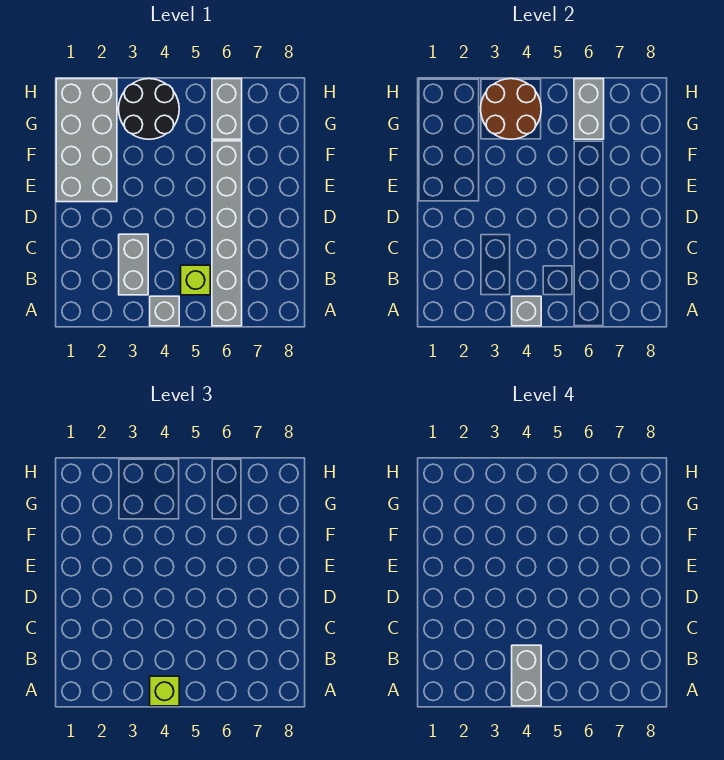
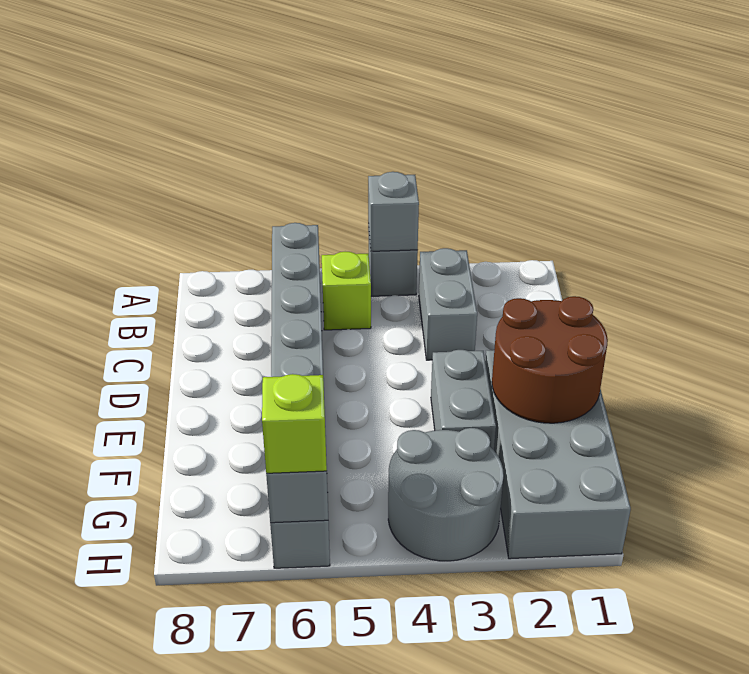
lime brick A4 level 3 -> lime brick H6 level 3
grey brick A4:B4 level 4 -> grey brick E3:F3 level 1
black round brick G3:H4 level 1 -> grey round brick G3:H4 level 1
brown round brick G3:H4 level 2 -> brown round brick E1:F2 level 2

